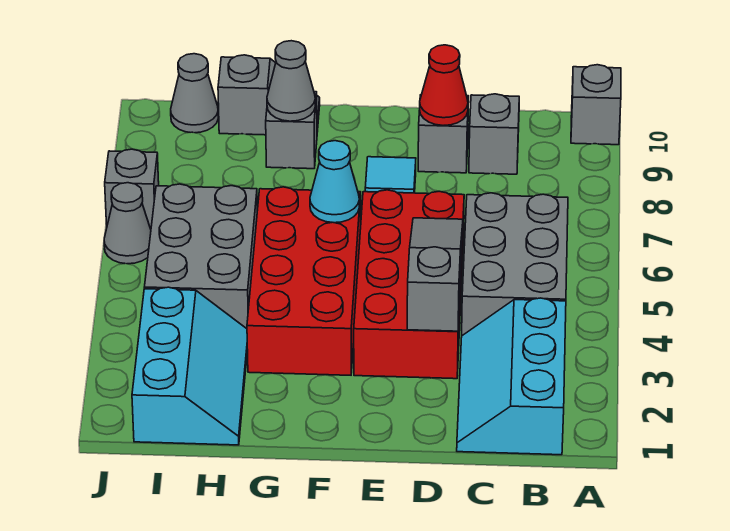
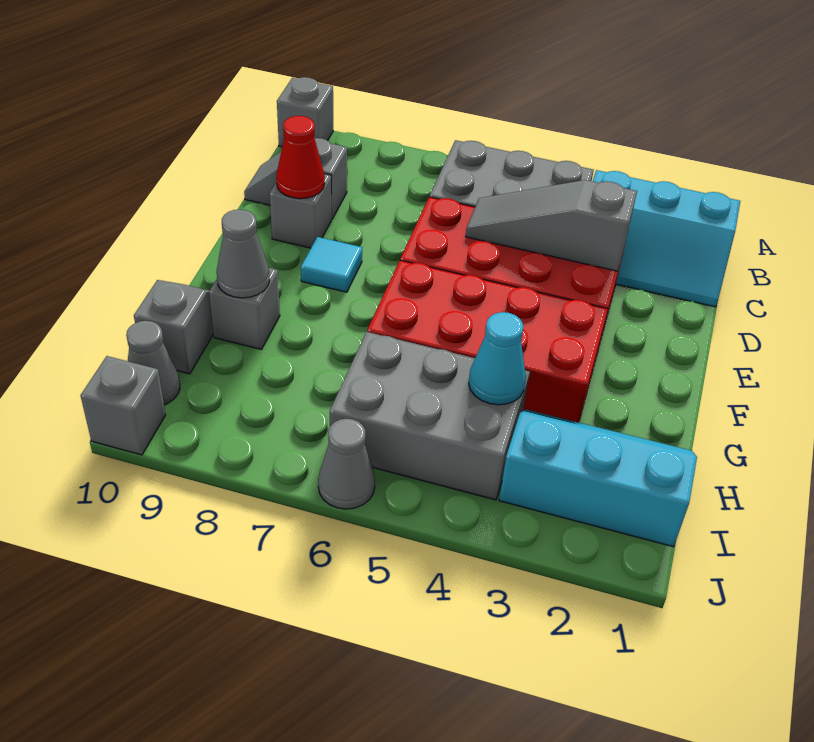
cyan cone F6 level 2 -> cyan cone H4 level 2
grey brick J7 level 1 -> grey brick J10 level 1

